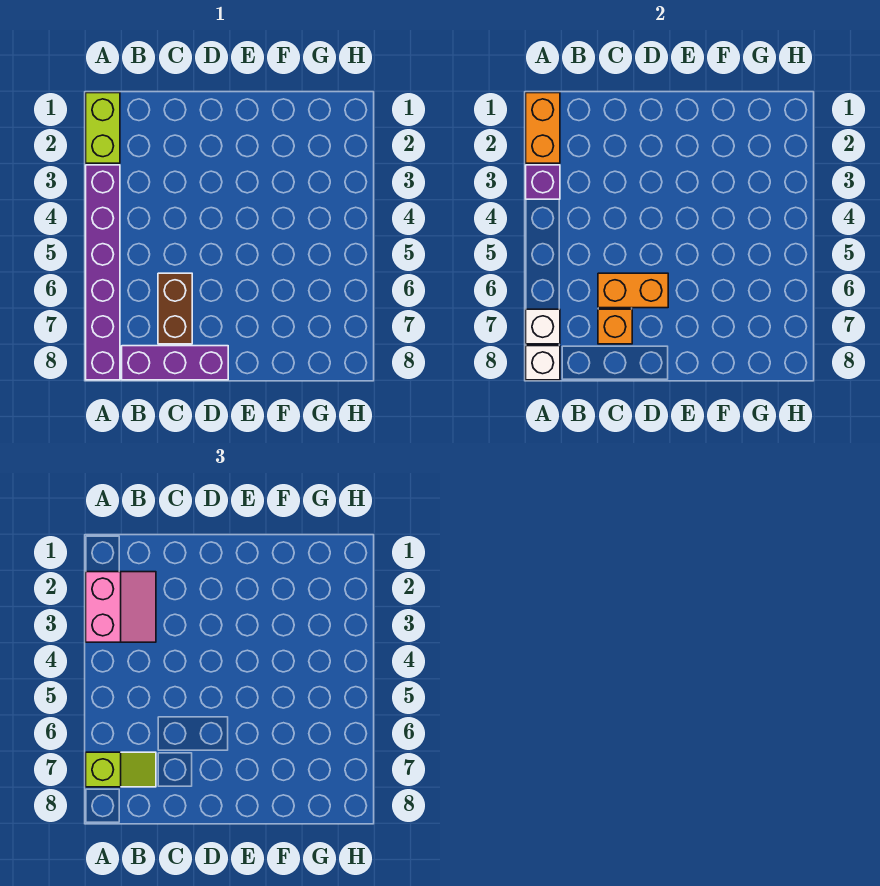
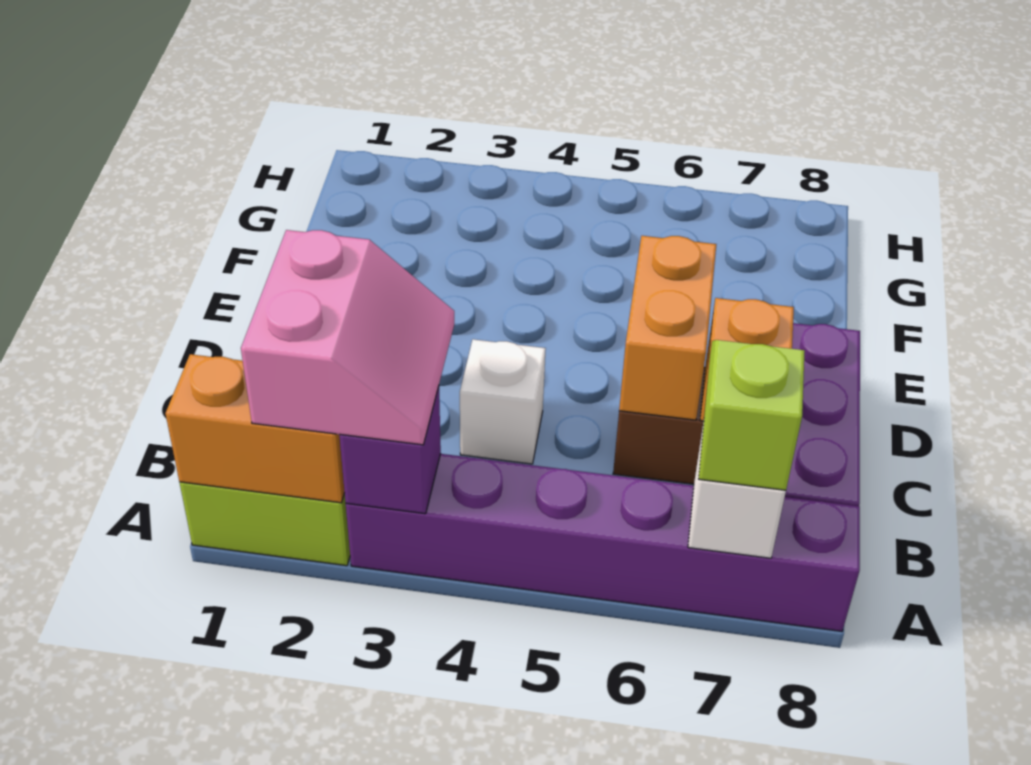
pink slope A2:B3 level 3 top A -> pink slope A2:B3 level 3 top 2
white brick A8 level 2 -> white brick C4 level 1

